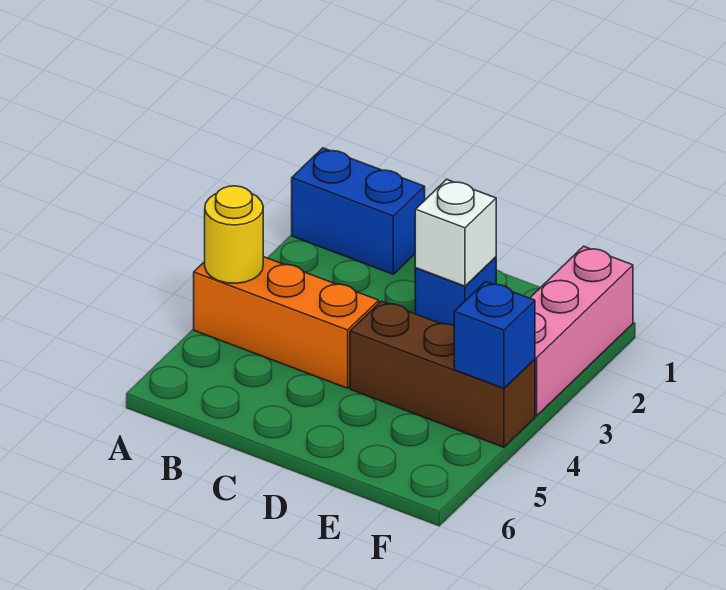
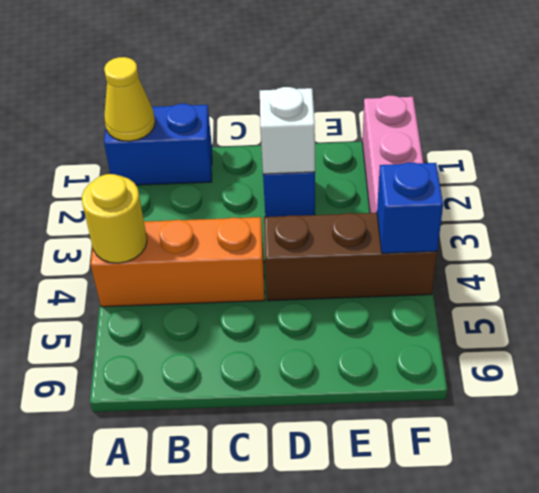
none -> yellow cone A1 level 2

